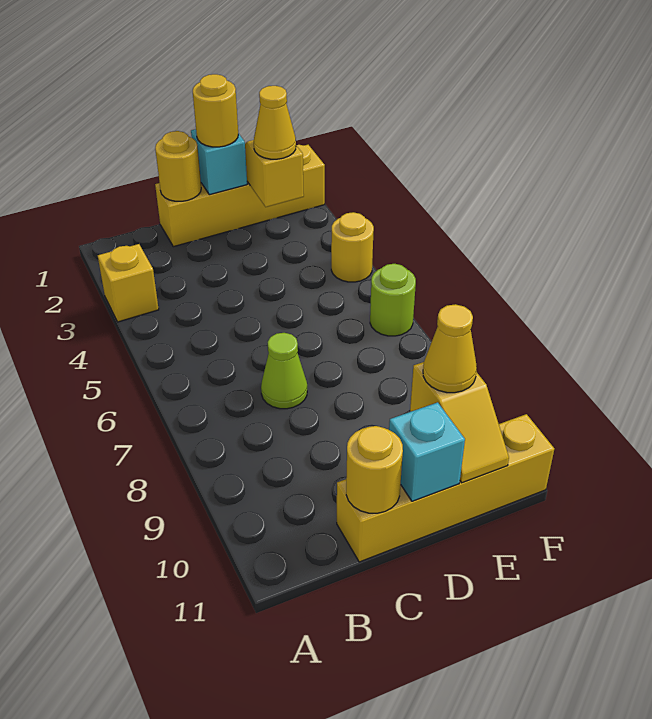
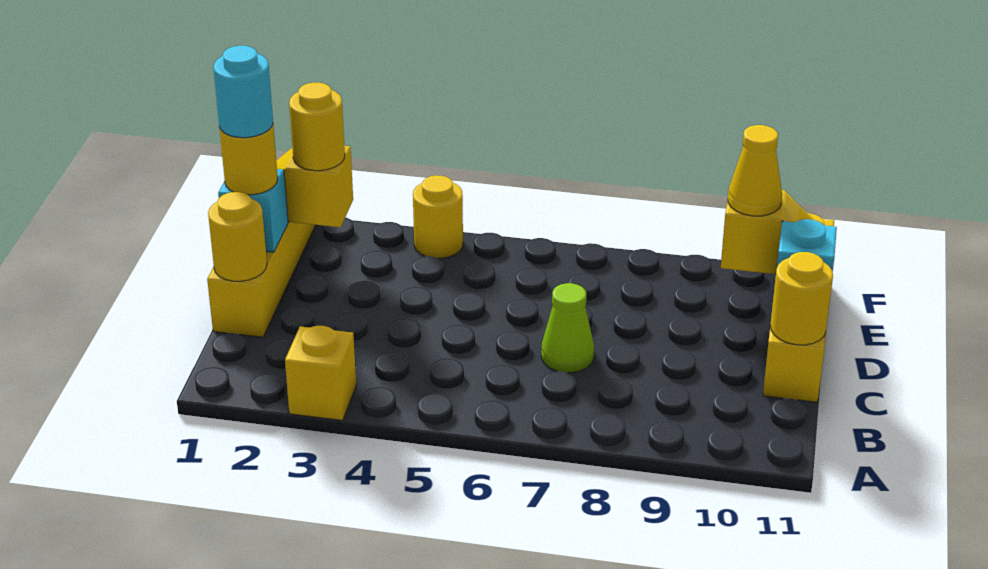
none -> cyan round brick D1 level 4
yellow cone E2 level 3 -> yellow round brick E2 level 3
lime round brick F6 level 1 -> none

